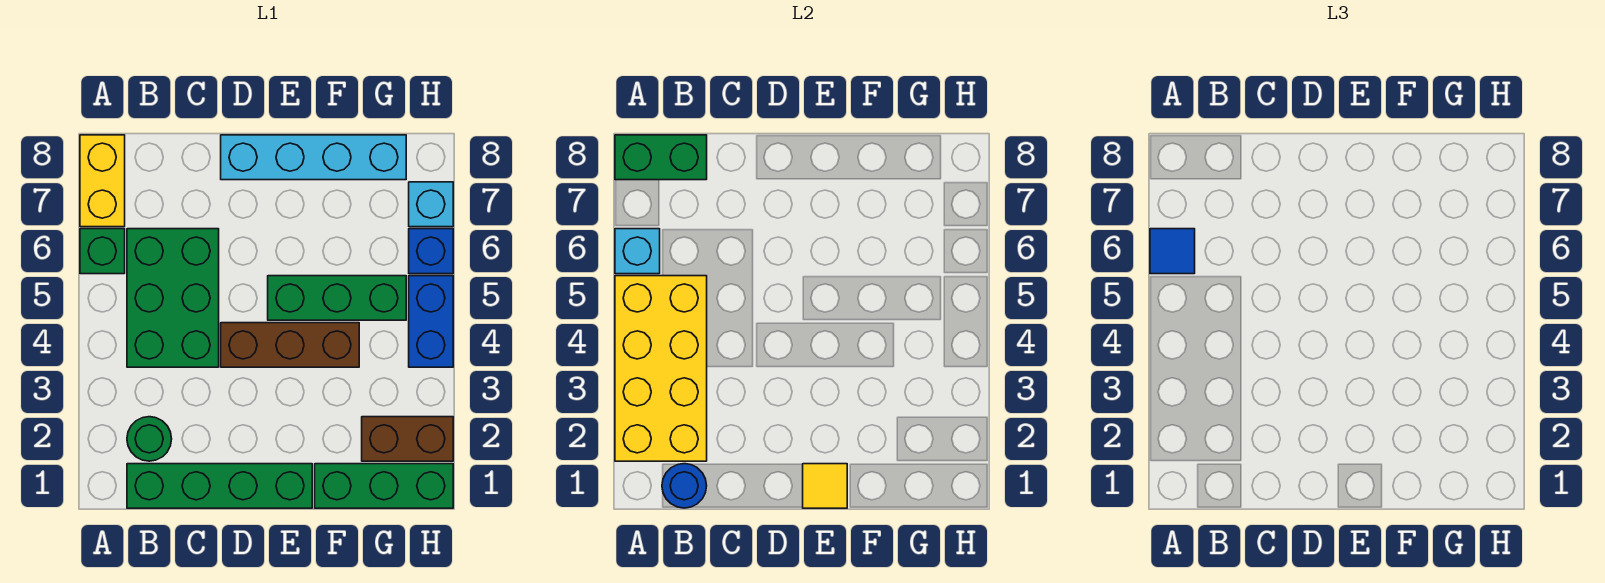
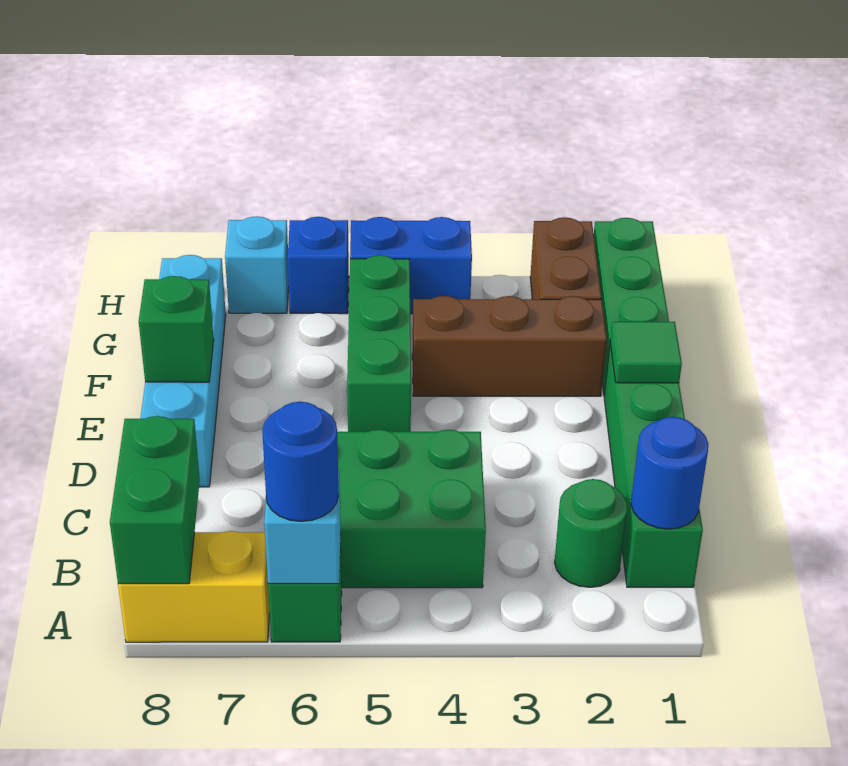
yellow brick A2:B5 level 2 -> none
blue tile A6 level 3 -> blue round brick A6 level 3
brown brick D4:F4 level 1 -> brown brick F2:F4 level 1
yellow tile E1 level 2 -> green tile E1 level 2
none -> green brick E8 level 2

